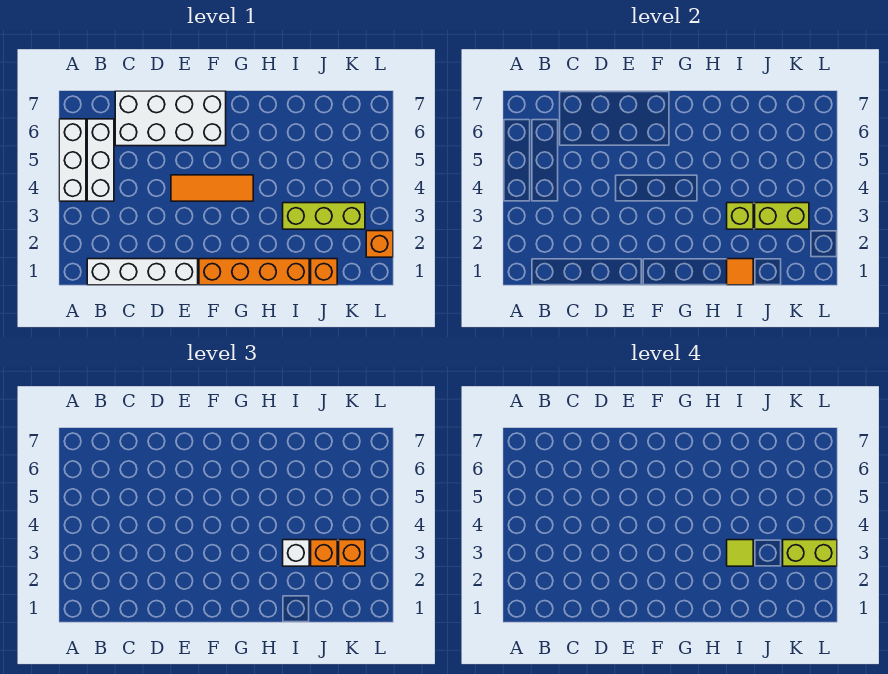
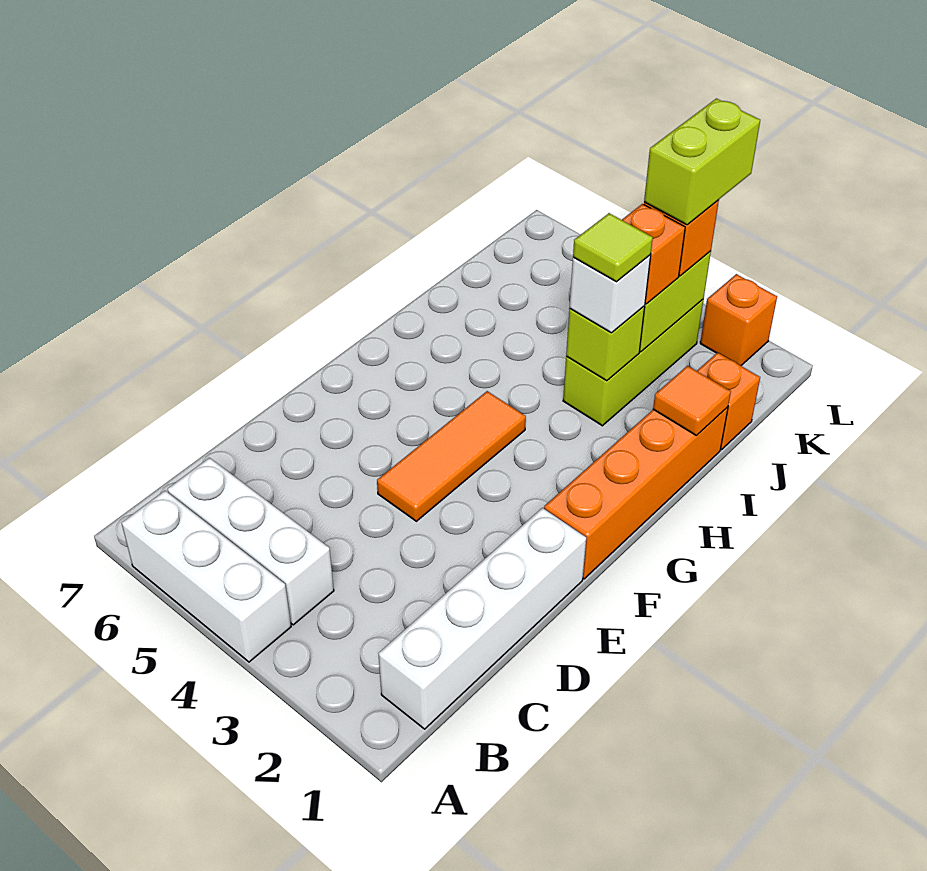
white brick C6:F7 level 1 -> none

